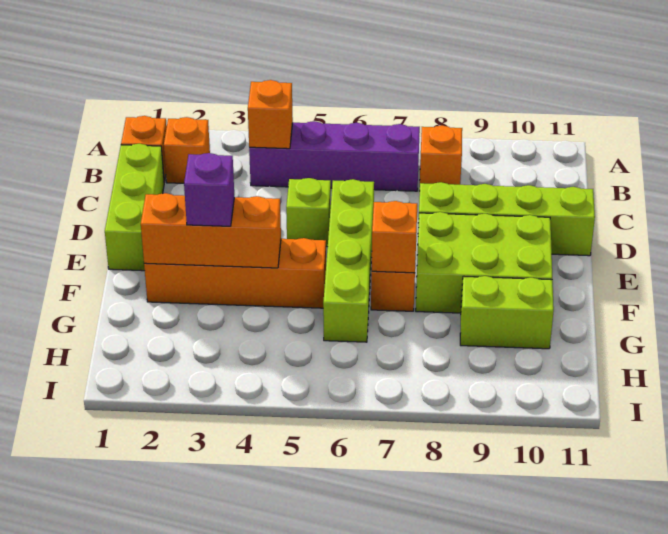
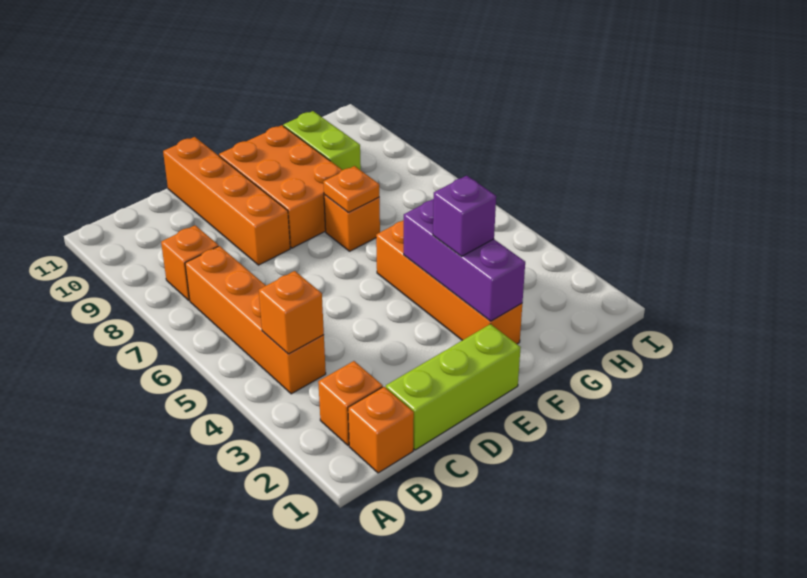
purple brick B4:B7 level 1 -> orange brick B4:B7 level 1
lime brick D5 level 1 -> none
lime brick D6:G6 level 1 -> none
lime brick D8:D11 level 1 -> orange brick D8:D11 level 1
lime brick E8:F10 level 1 -> orange brick E8:F10 level 1
orange brick F2:F4 level 2 -> purple brick F2:F4 level 2
orange brick F7 level 2 -> orange plate F7 level 2

